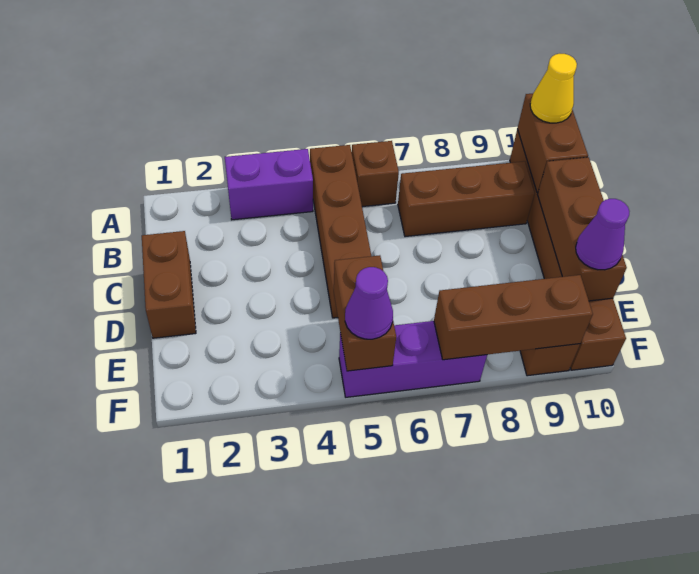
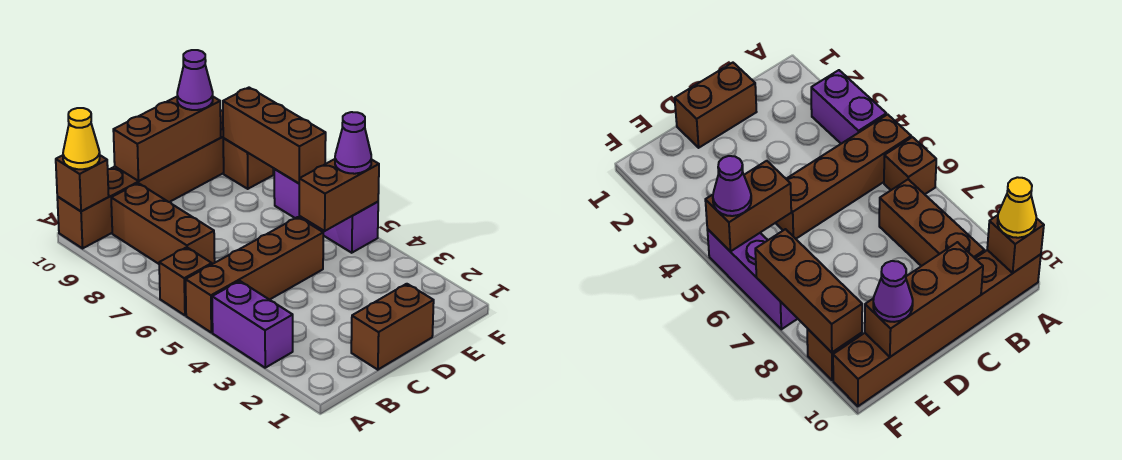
brown brick A10:B10 level 2 -> brown brick A10 level 2

